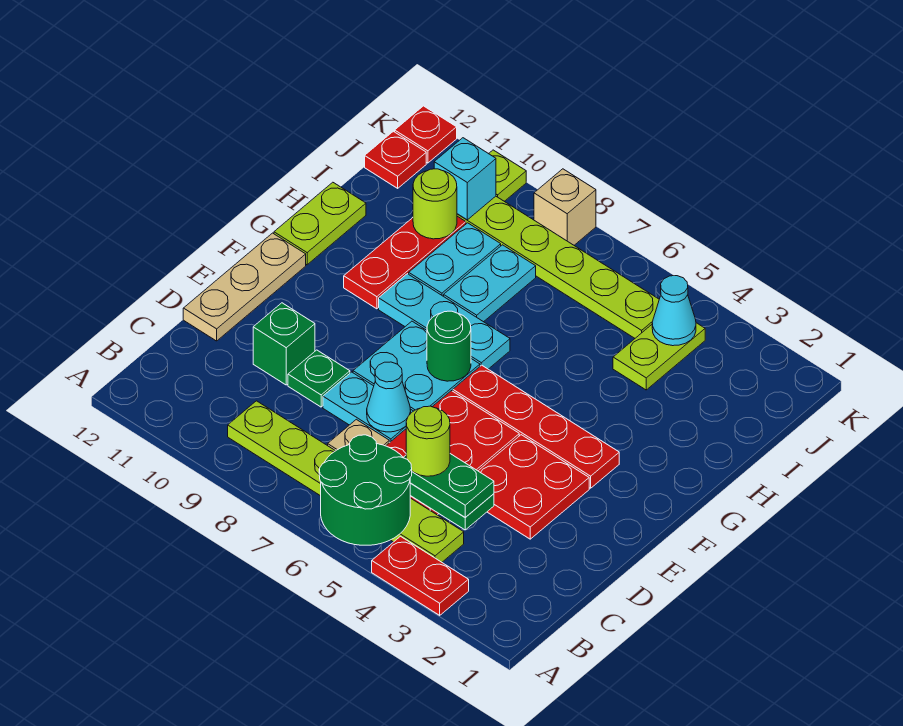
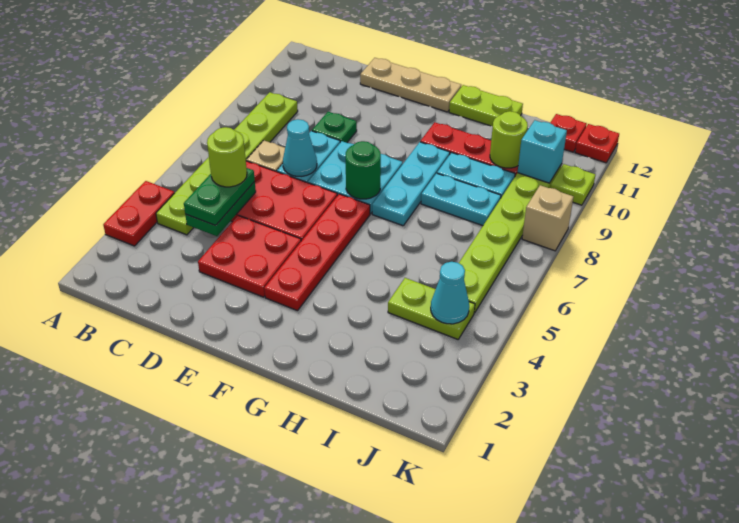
green round brick A5:B6 level 2 -> none
green brick D10 level 1 -> none

